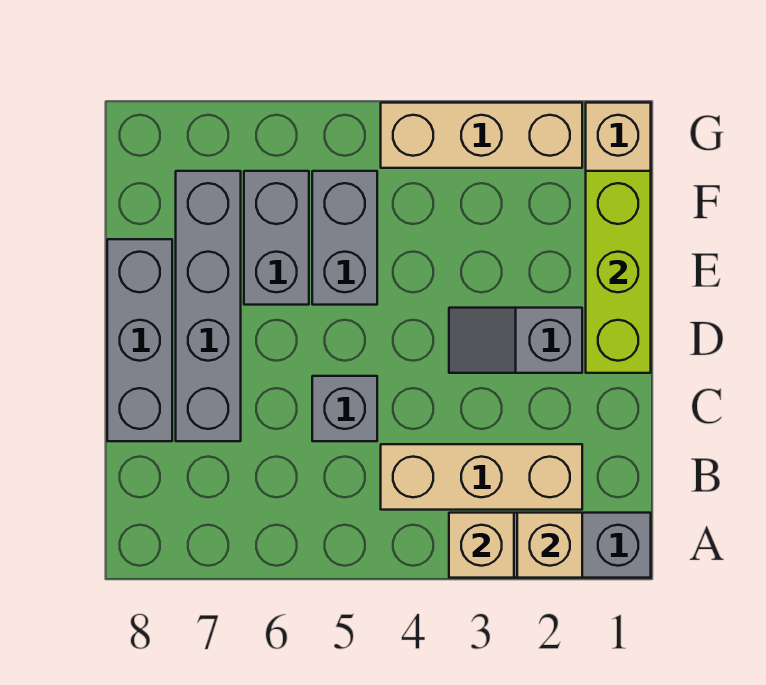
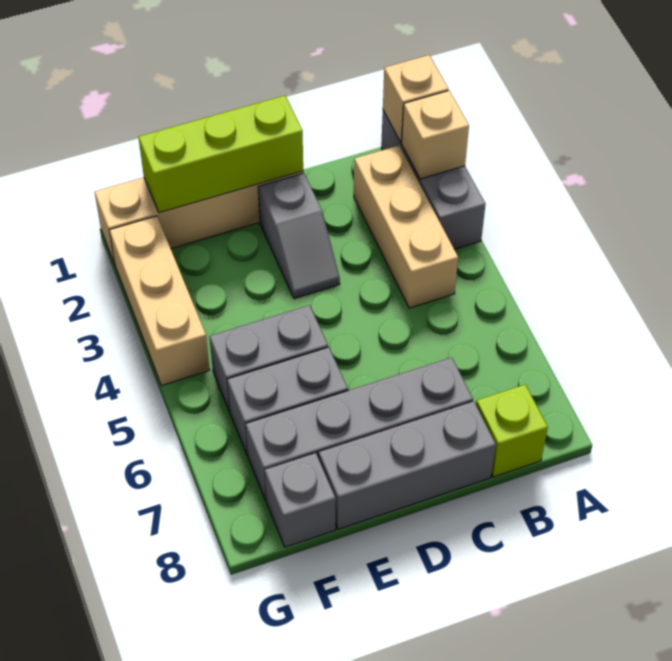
tan brick A3 level 2 -> tan brick A1 level 2
none -> lime brick B8 level 1
grey brick C5 level 1 -> grey brick F8 level 1

